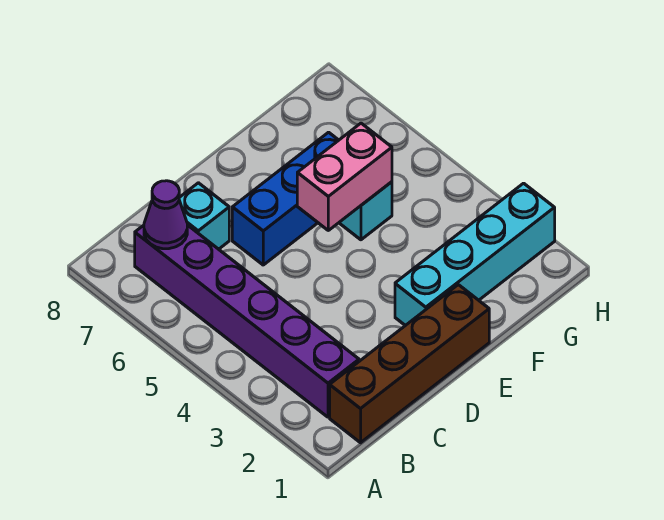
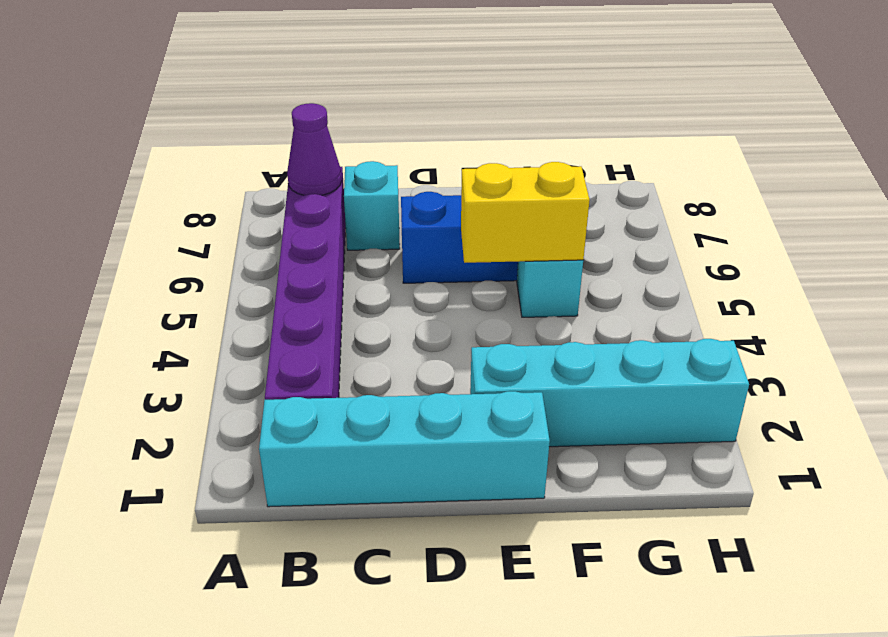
brown brick B1:E1 level 1 -> cyan brick B1:E1 level 1
pink brick E5:F5 level 2 -> yellow brick E5:F5 level 2

